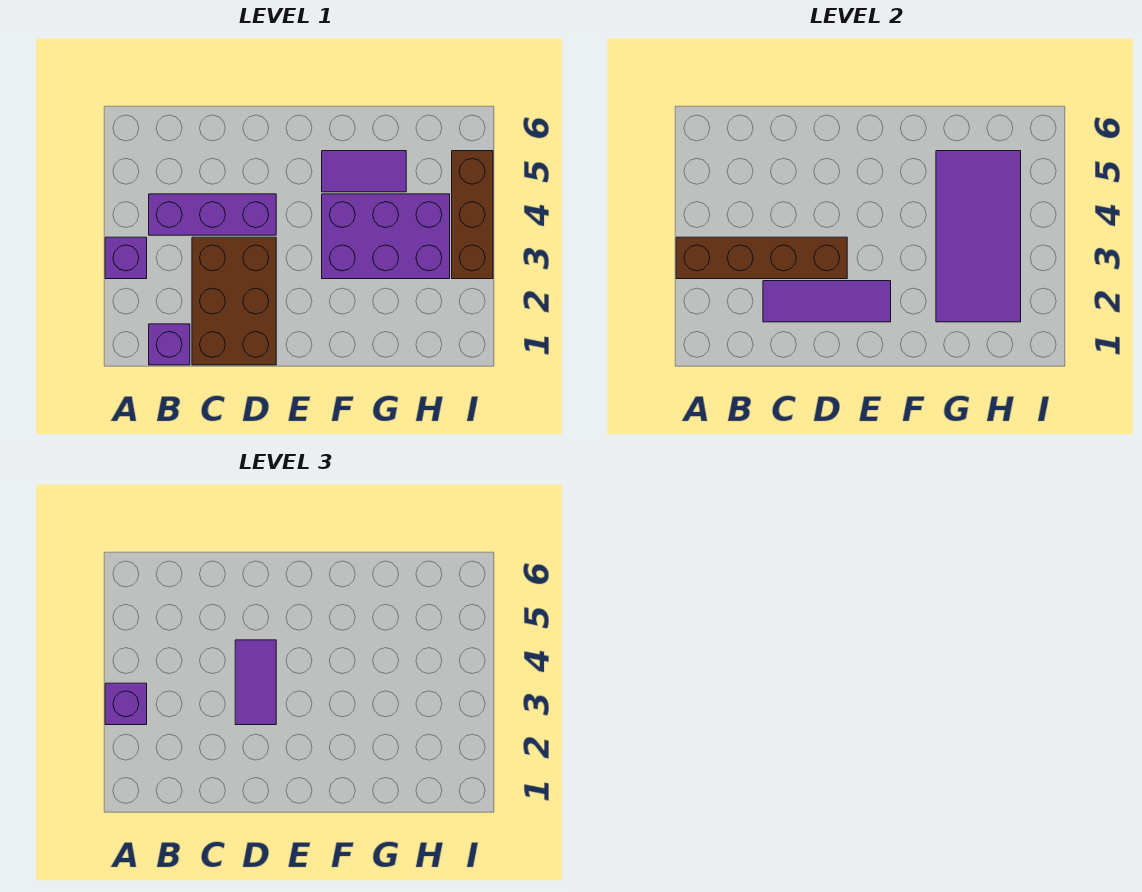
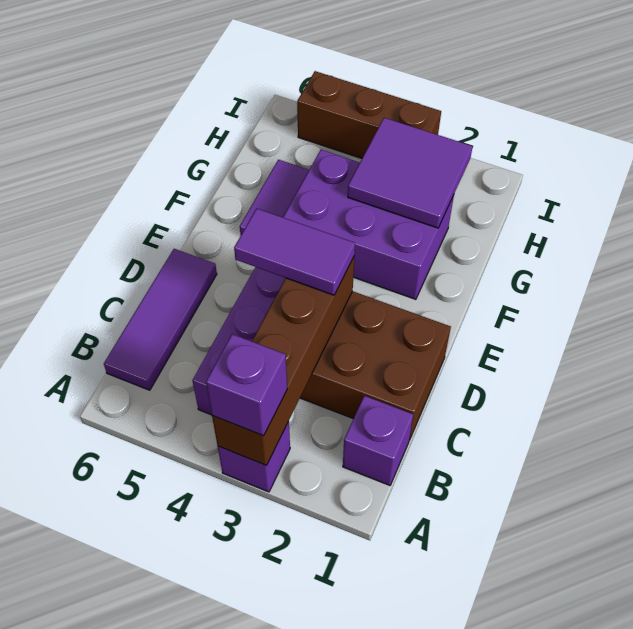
purple tile C2:E2 level 2 -> purple tile B6:D6 level 1
purple brick F3:H4 level 1 -> purple brick F2:G4 level 1
purple tile G2:H5 level 2 -> purple tile G2:H3 level 2

